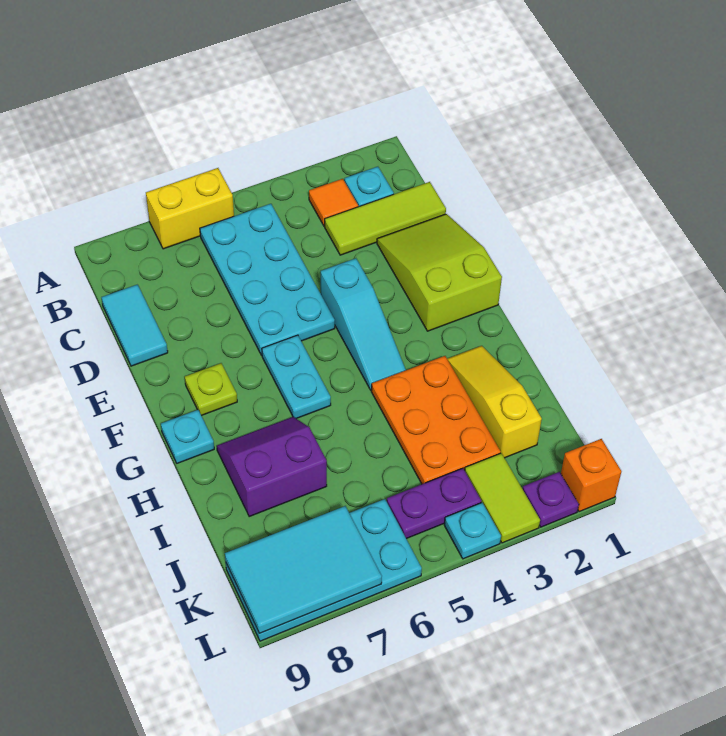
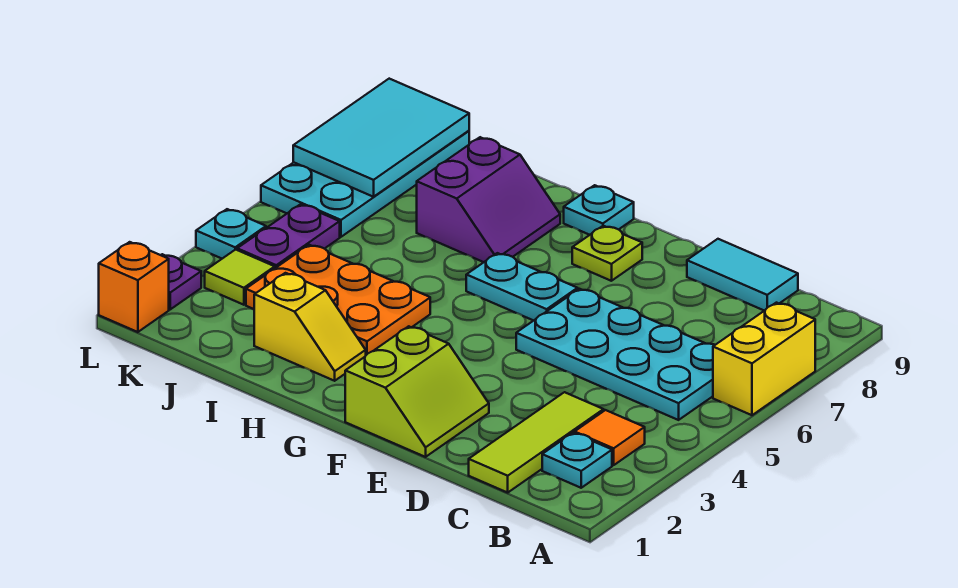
lime slope D1:F2 level 1 top F -> lime slope E1:F2 level 1 top F
cyan slope E4:G4 level 1 top E -> none
yellow slope H2:J2 level 1 top J -> yellow slope H2:I2 level 1 top I
lime tile K3:L3 level 1 -> lime tile K3 level 1

